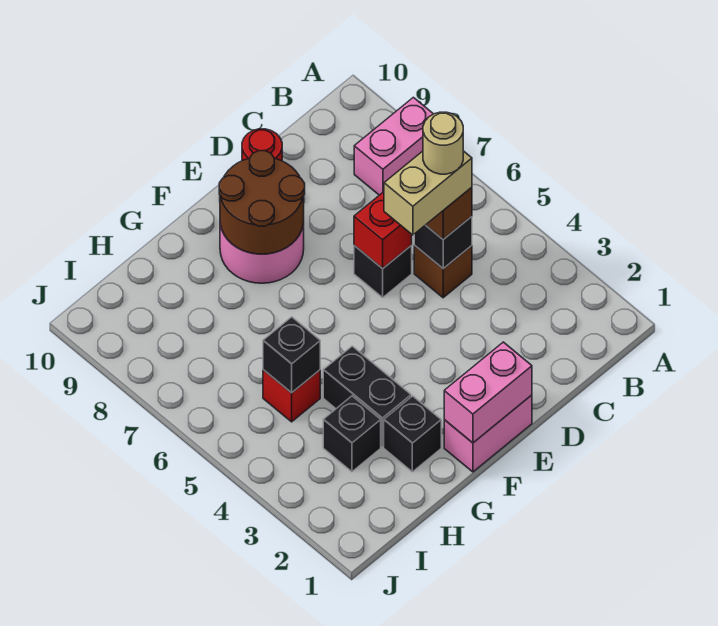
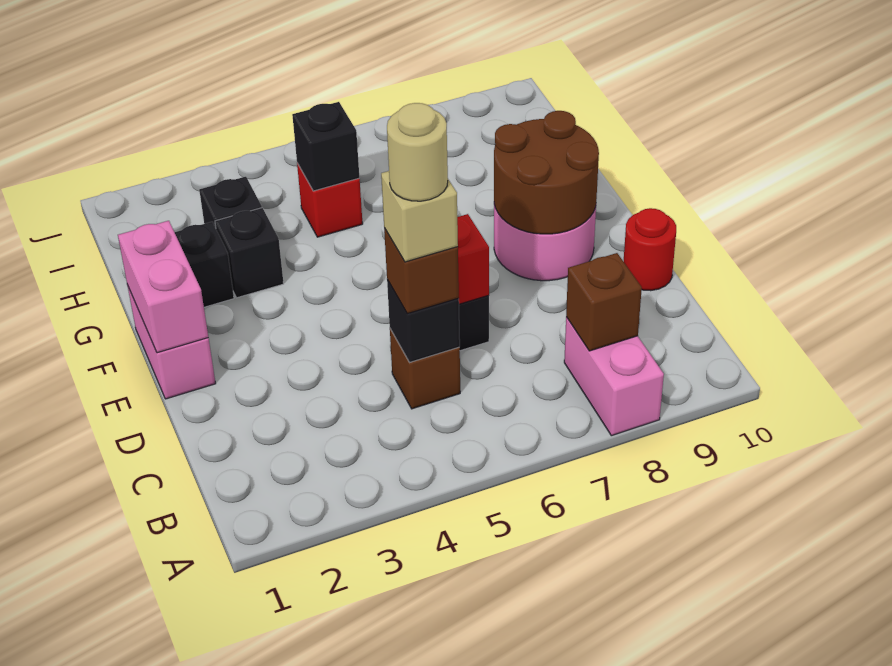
none -> brown brick B8 level 2
tan brick C5:D5 level 4 -> tan brick C5 level 4
black brick G3:G4 level 1 -> black brick G3 level 1

